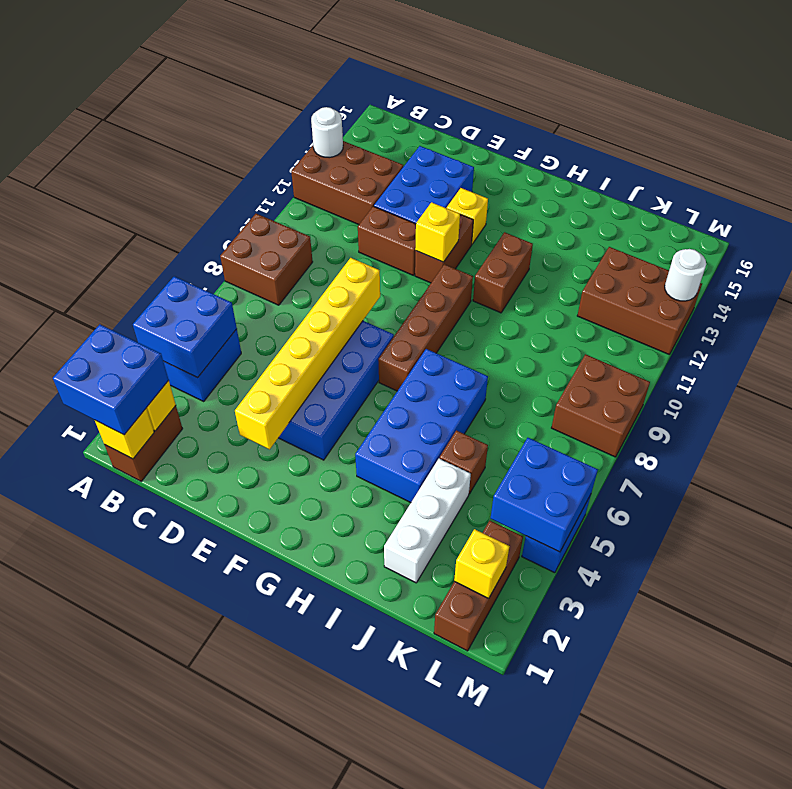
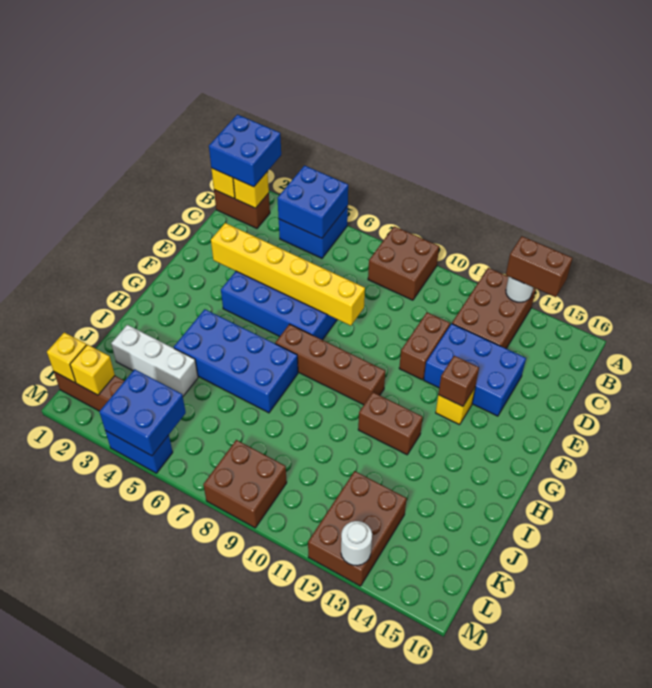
brown brick F11:F12 level 1 -> brown brick A13:A14 level 3
yellow brick F11 level 2 -> yellow brick L1 level 2
brown brick J5 level 1 -> brown brick F13 level 2

